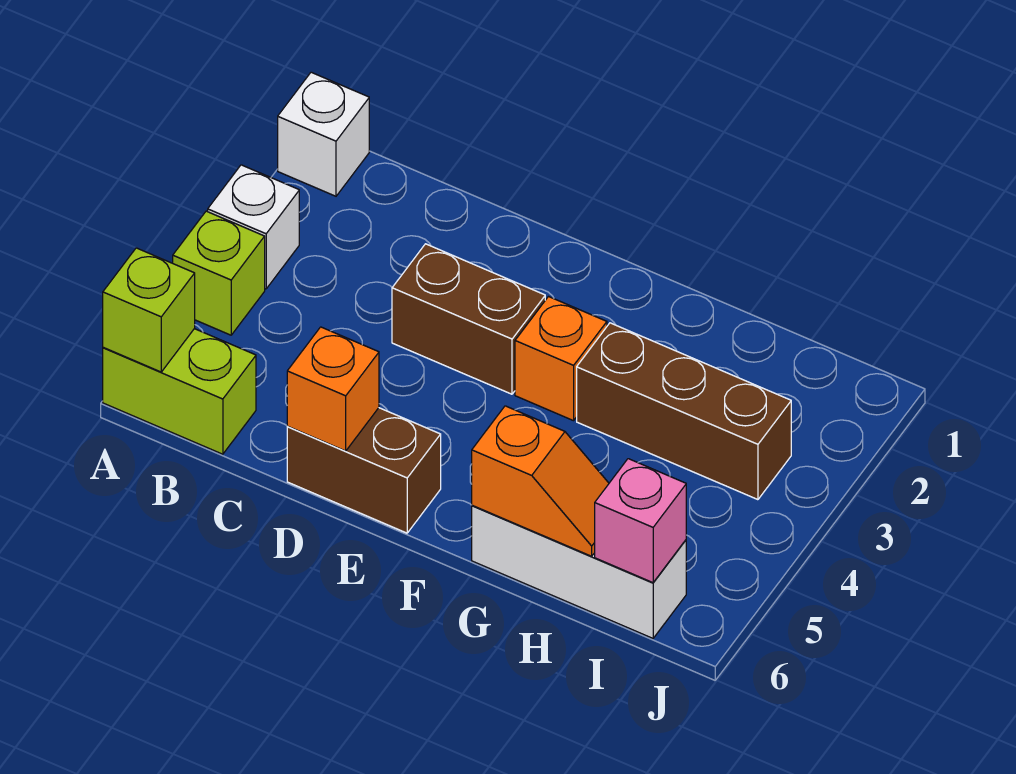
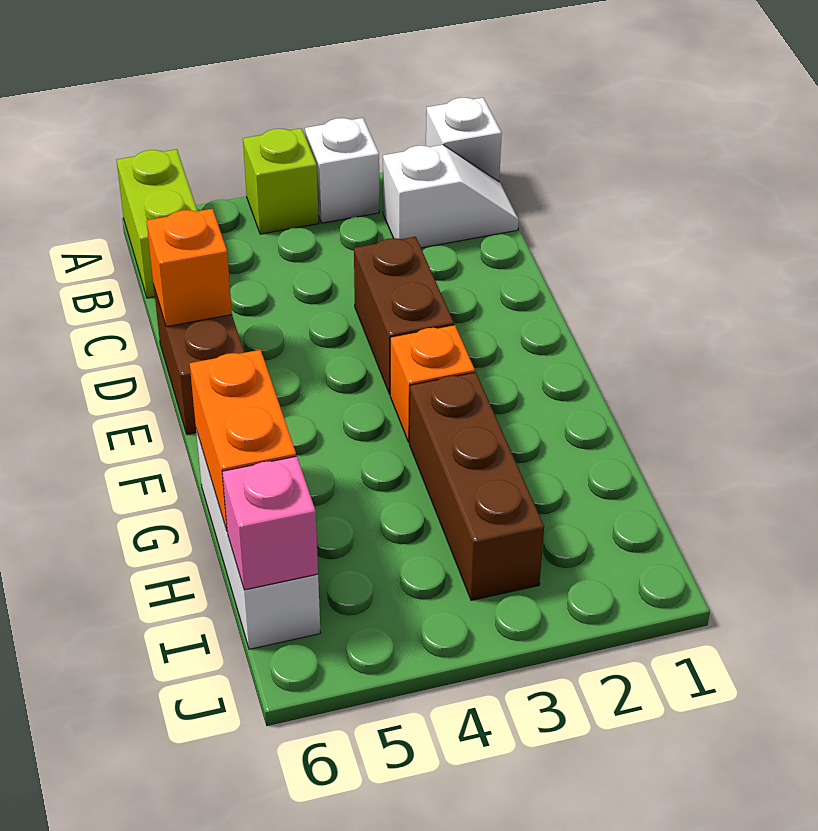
lime brick A6 level 2 -> none
none -> white slope B1:B2 level 1 top 2
orange slope G6:H6 level 2 top G -> orange brick G6:H6 level 2

